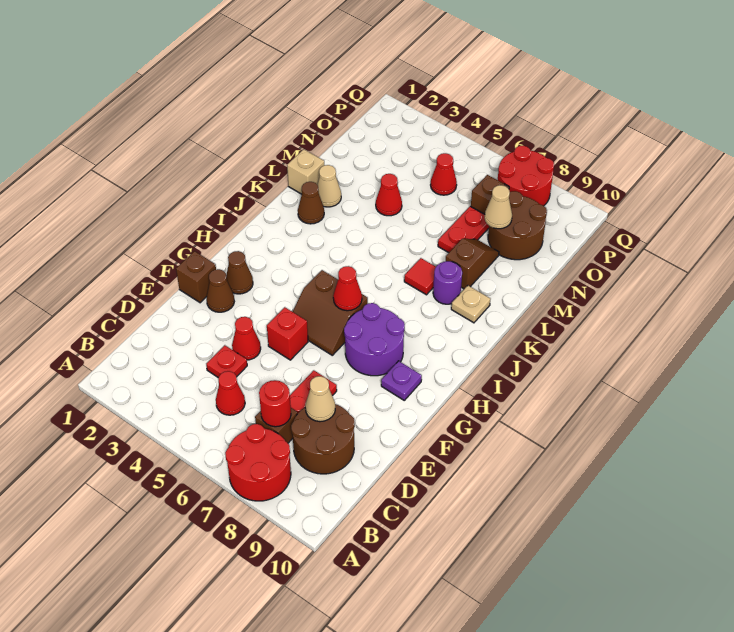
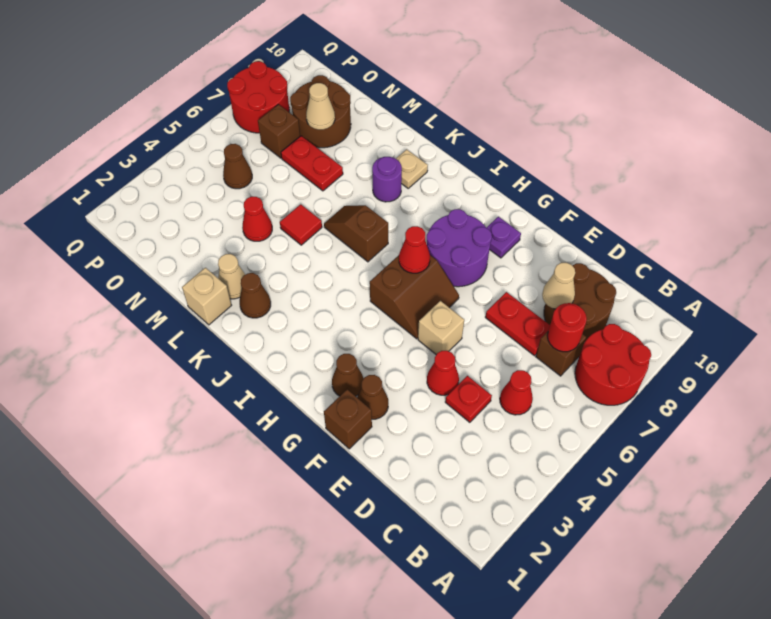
red brick F5 level 1 -> tan brick F5 level 1
red tile K7 level 1 -> red tile L5 level 1
brown slope L8:M8 level 1 top L -> brown slope J6:K6 level 1 top J
red cone O5 level 1 -> brown cone O5 level 1

